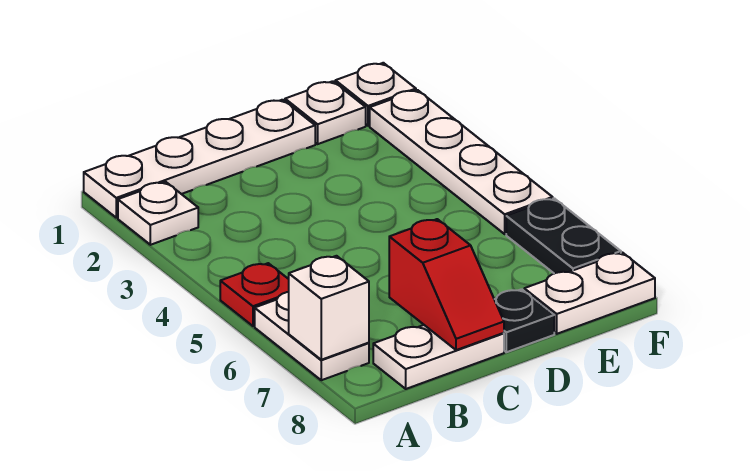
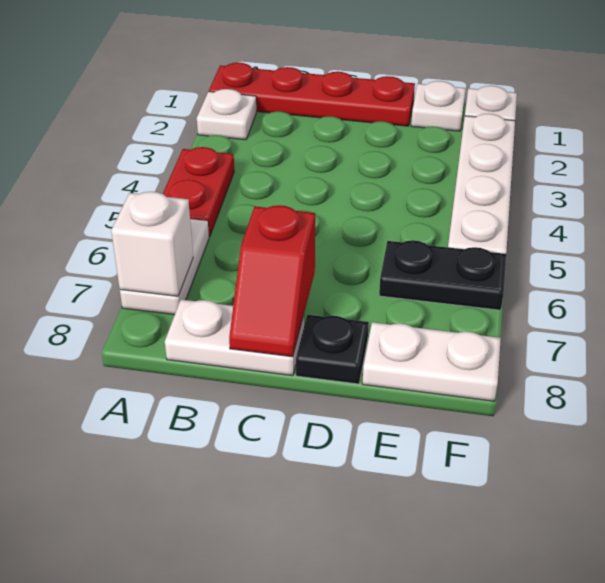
white plate A1:D1 level 1 -> red plate A1:D1 level 1
red plate A5 level 1 -> red plate A4:A5 level 1
black plate F6:F7 level 1 -> black plate E6:F6 level 1

